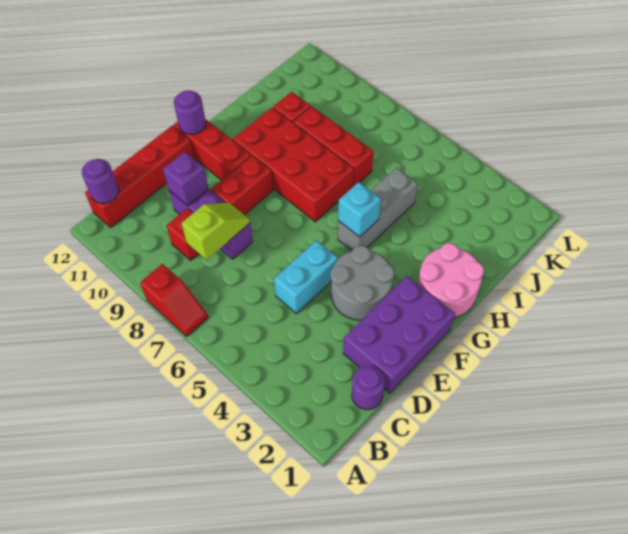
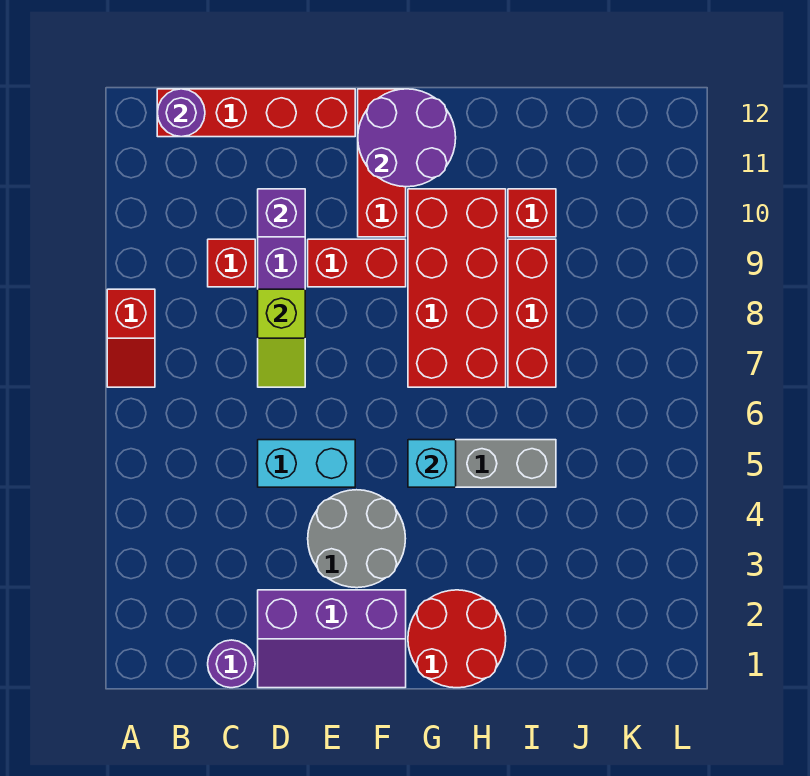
lime slope C8:D8 level 2 top C -> lime slope D7:D8 level 2 top 8
purple brick D1:F2 level 1 -> purple slope D1:F2 level 1 top 2
purple round brick F12 level 2 -> purple round brick F11:G12 level 2
pink round brick G1:H2 level 1 -> red round brick G1:H2 level 1

